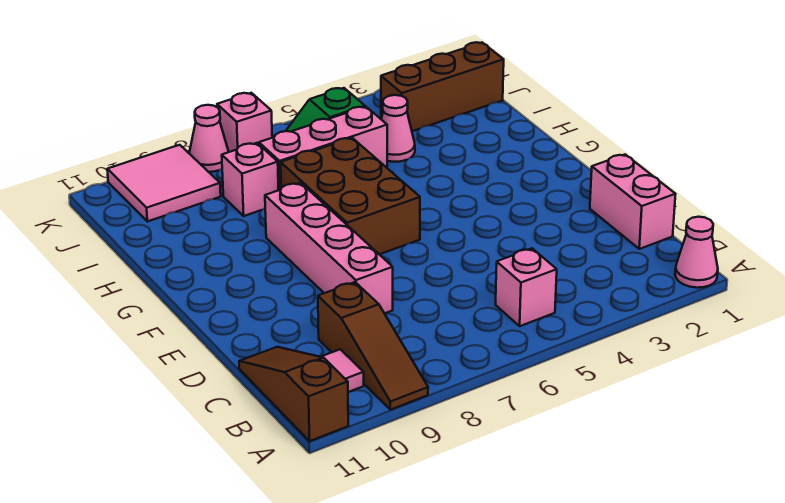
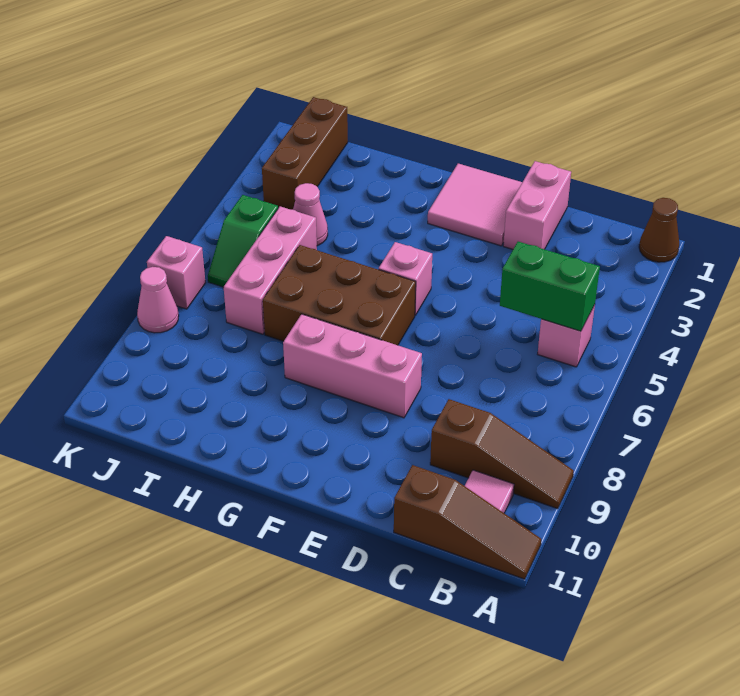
pink cone A1 level 1 -> brown cone A1 level 1
brown slope A11:C11 level 1 top A -> brown slope A11:C11 level 1 top C
none -> green brick B5:C5 level 2
pink brick C1:D1 level 1 -> pink brick D1:D2 level 1
pink brick D8:G8 level 1 -> pink brick E8:G8 level 1
pink brick I8 level 1 -> pink brick F5 level 1
pink tile J9:K10 level 1 -> pink tile E1:F2 level 1

